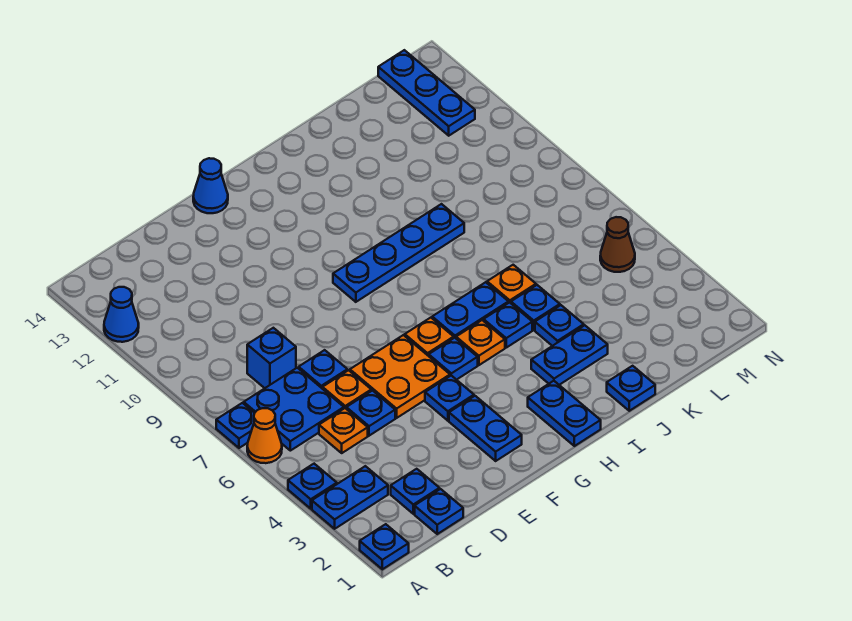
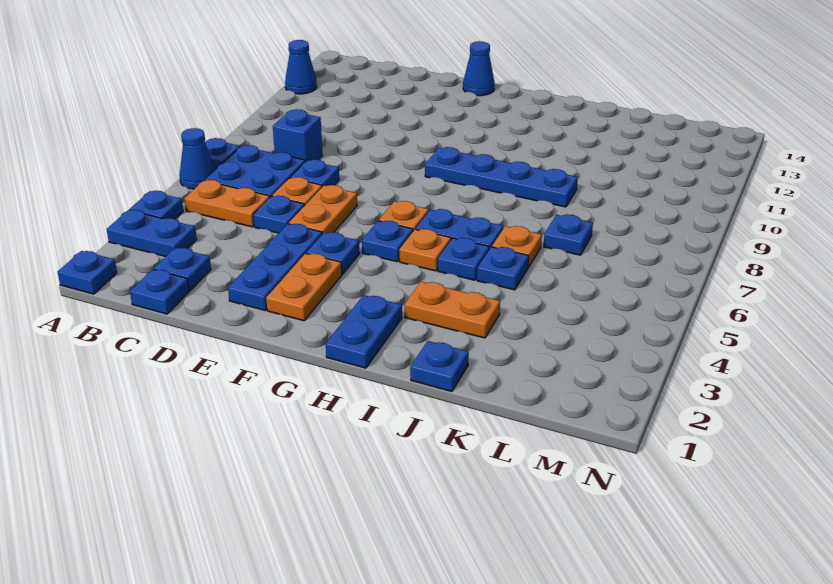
orange cone A6 level 1 -> blue cone A6 level 1
orange plate C5 level 1 -> orange plate B5:C5 level 1
orange plate E5:F6 level 1 -> orange plate E5:E6 level 1
blue plate F2:F3 level 1 -> orange plate F2:F3 level 1
blue plate I3:J3 level 1 -> orange plate I3:J3 level 1
blue plate J4 level 1 -> blue plate K7 level 1
brown cone M5 level 1 -> none
blue plate M12:M14 level 1 -> blue plate E2:E4 level 1

